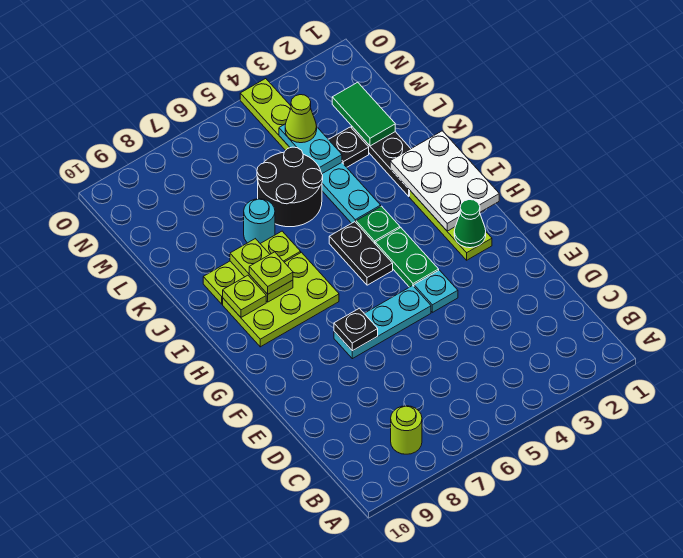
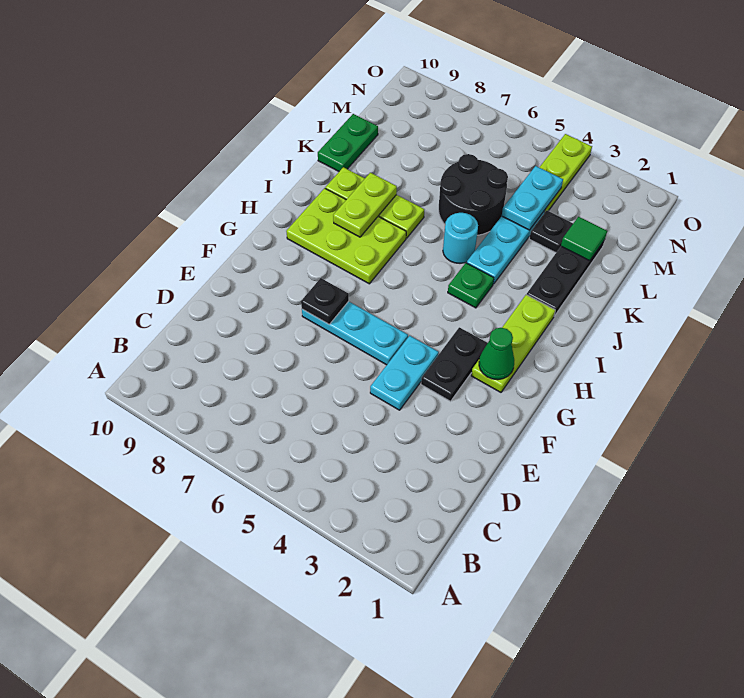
lime round brick B8 level 1 -> none
cyan plate F4 level 1 -> cyan plate E4:F4 level 1
green plate G4:H4 level 1 -> green plate K10:L10 level 1
white plate H1:J2 level 2 -> none
black plate H5:I5 level 1 -> black plate F3:G3 level 1
lime plate I8 level 3 -> none
lime plate I9 level 2 -> none
cyan round brick K7 level 1 -> cyan round brick J5 level 1
green tile L2:M2 level 2 -> green tile L2 level 2
lime cone M4 level 3 -> none

